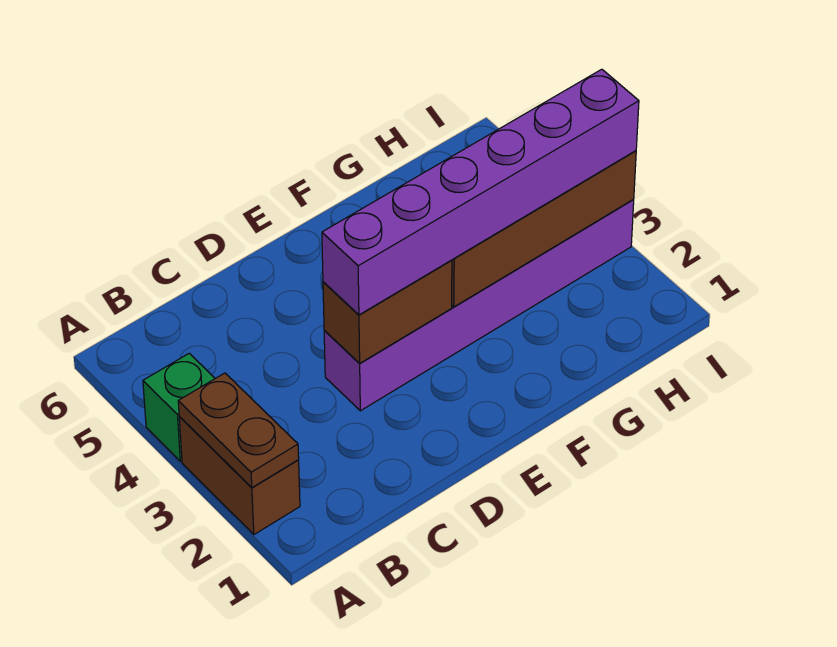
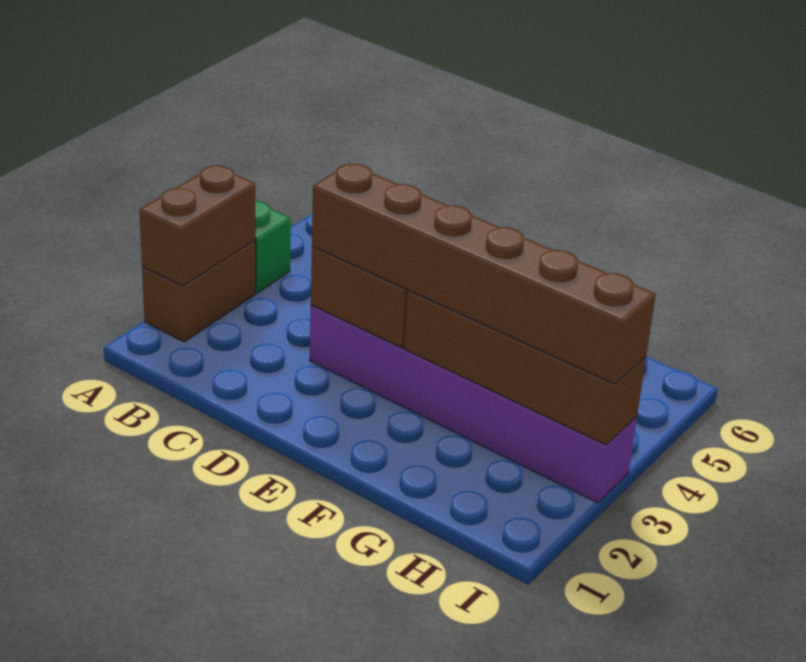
brown plate A2:A3 level 2 -> brown brick A2:A3 level 2
purple brick D3:I3 level 3 -> brown brick D3:I3 level 3

